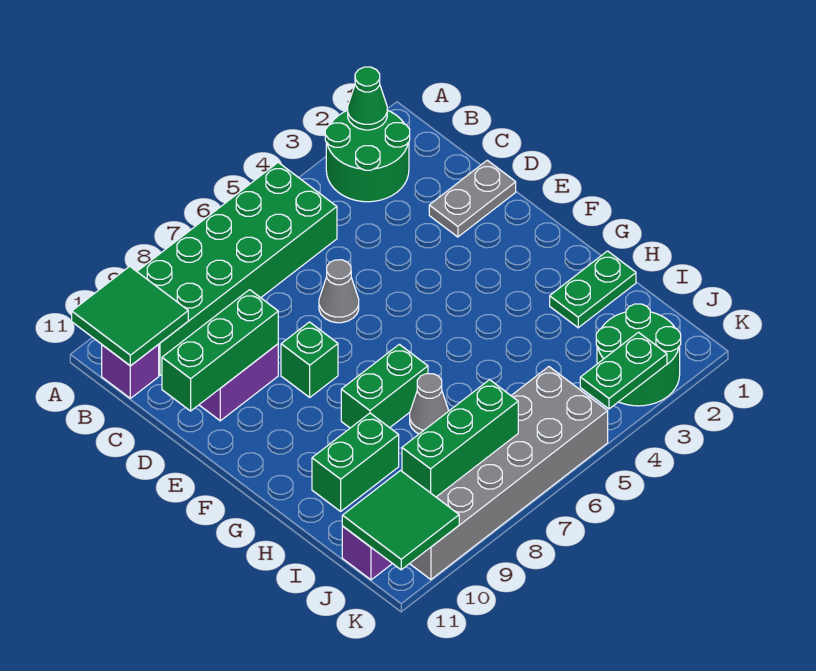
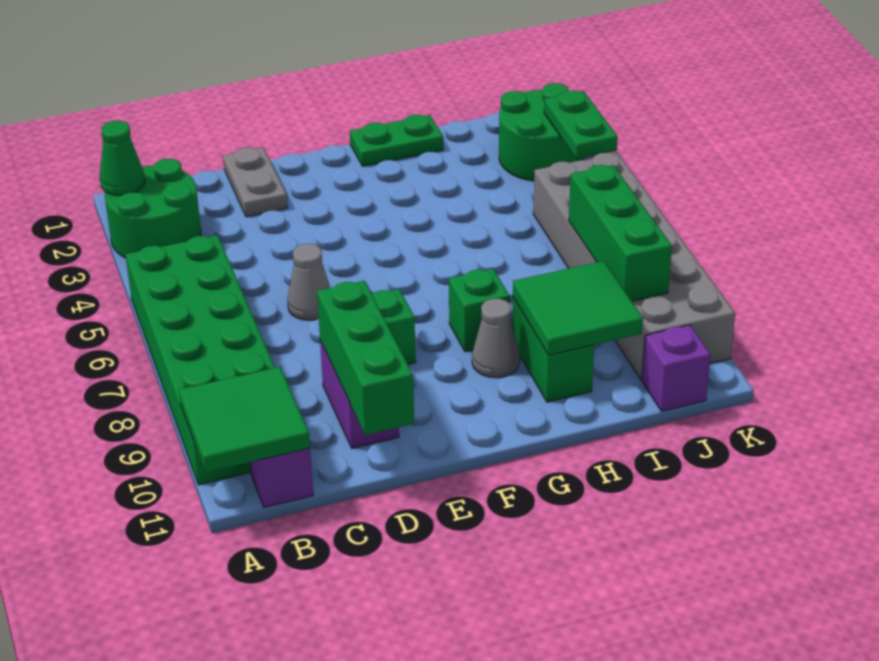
green brick G7:G8 level 1 -> green brick G8 level 1
green plate H1:H2 level 1 -> green plate G1:H1 level 1
grey cone H7 level 1 -> grey cone G9 level 1
green tile J10:K11 level 2 -> green tile H9:I10 level 2

